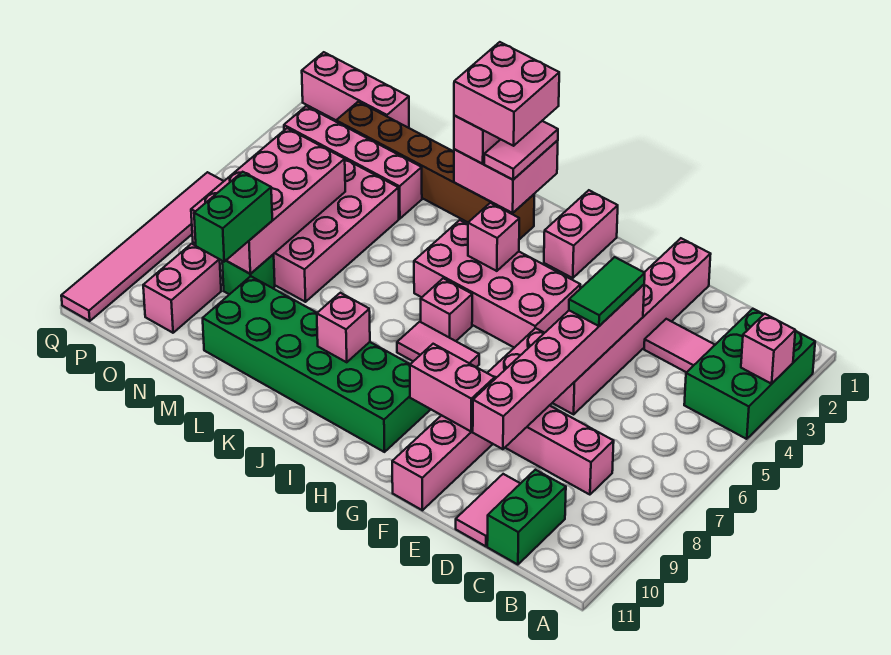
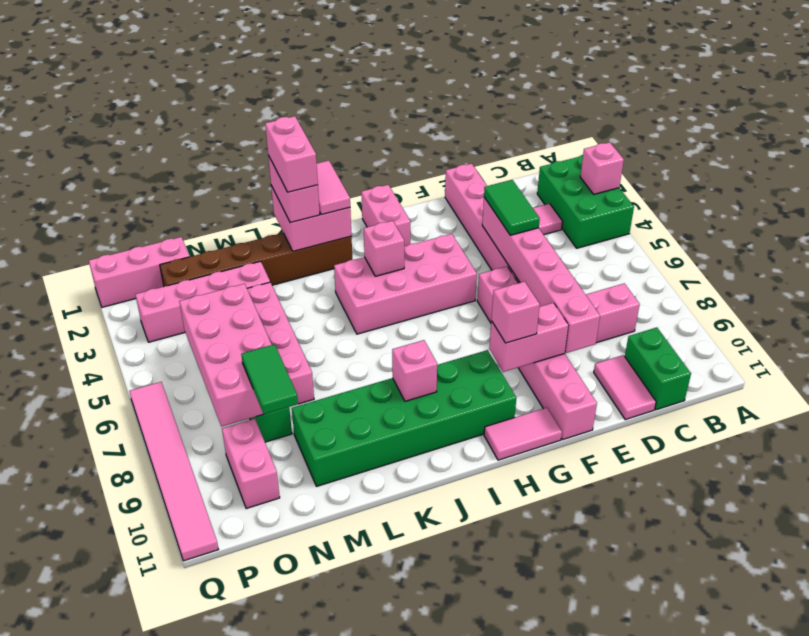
pink tile H7:I7 level 1 -> pink tile G11:H11 level 1
pink brick I6 level 1 -> pink brick G9 level 3
pink brick J1:K2 level 4 -> pink brick K1:K2 level 4
green brick N8:N9 level 3 -> green tile N8:N9 level 3

